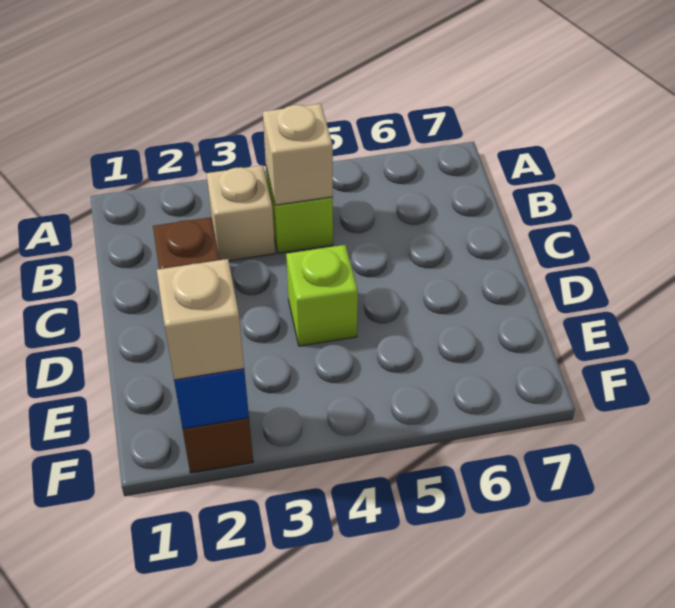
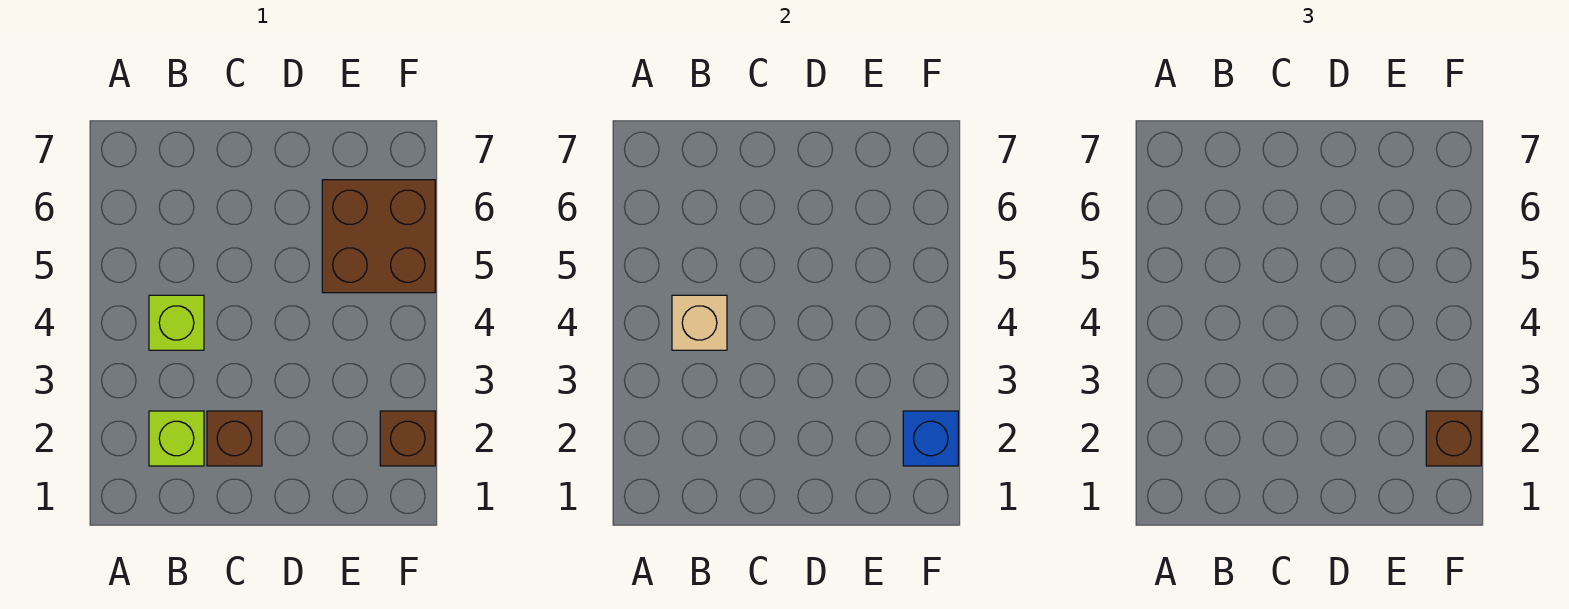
tan brick B3 level 1 -> none
lime brick D4 level 1 -> lime brick B2 level 1
none -> brown brick E5:F6 level 1
tan brick F2 level 3 -> brown brick F2 level 3

